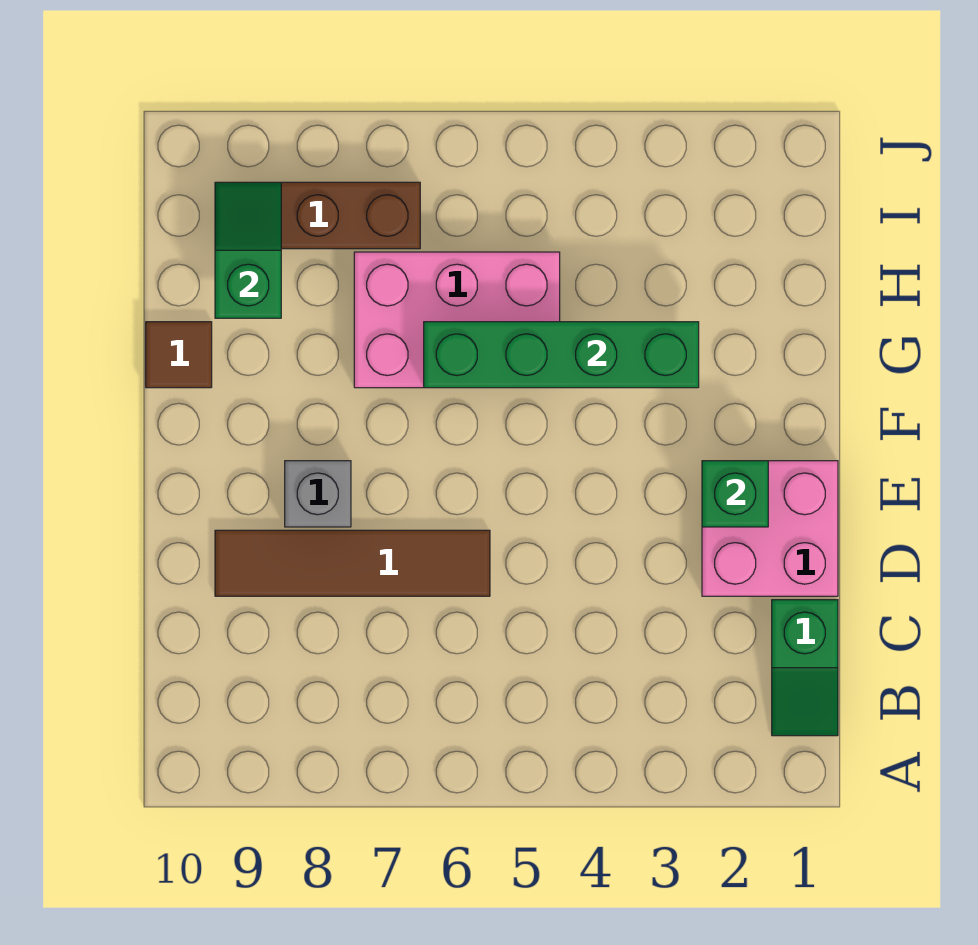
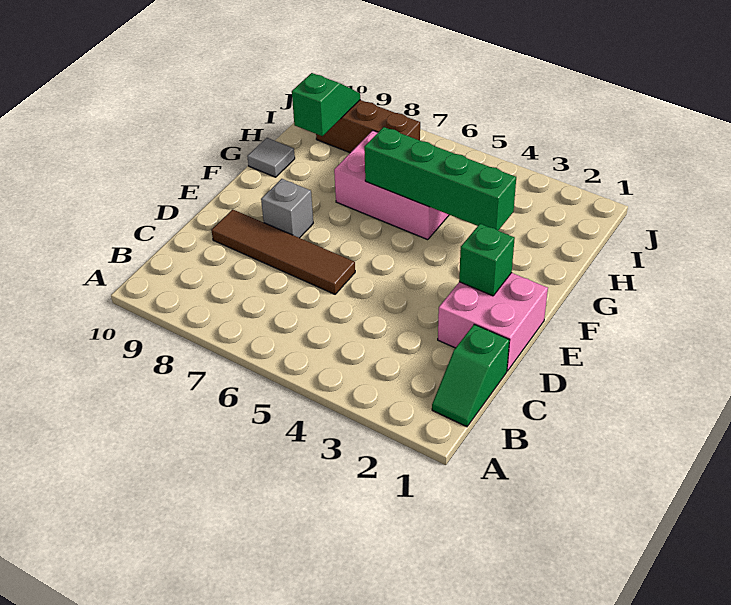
brown tile G10 level 1 -> grey tile G10 level 1

